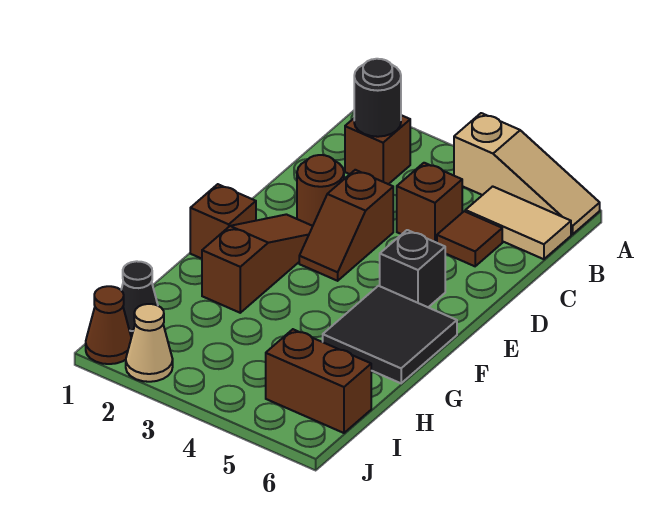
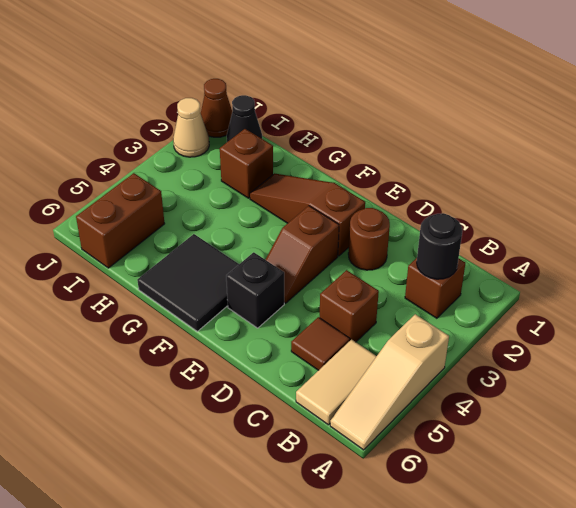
brown slope D3:E3 level 1 top D -> brown slope E3:E4 level 1 top 3
brown slope E2:G2 level 1 top G -> brown slope E2:G2 level 1 top E
brown brick F1 level 1 -> brown brick H2 level 1

